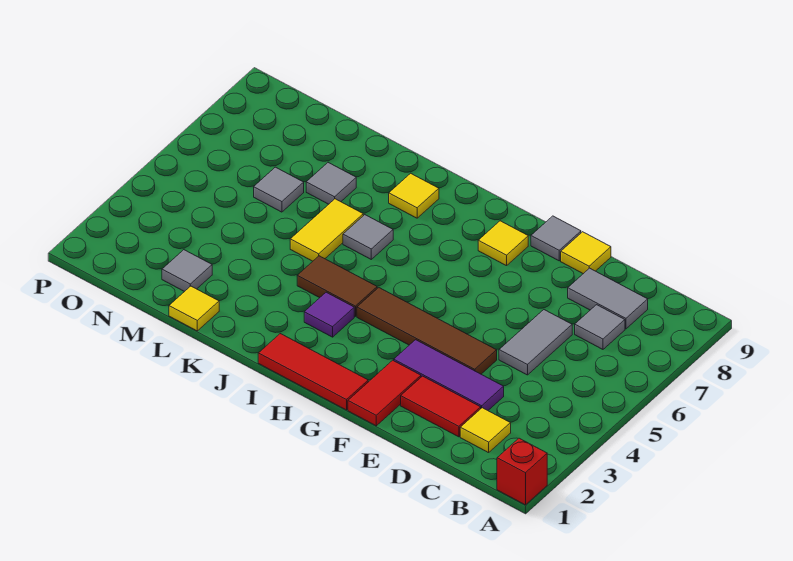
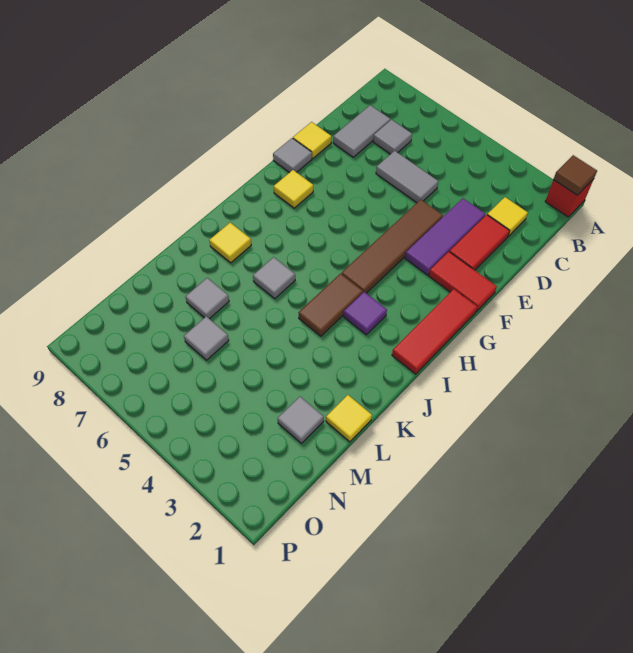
none -> brown tile A1 level 2
yellow tile K5:K6 level 1 -> none

